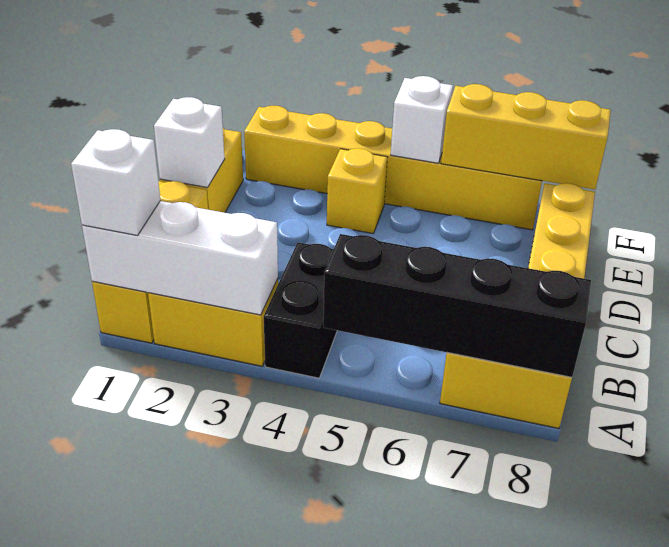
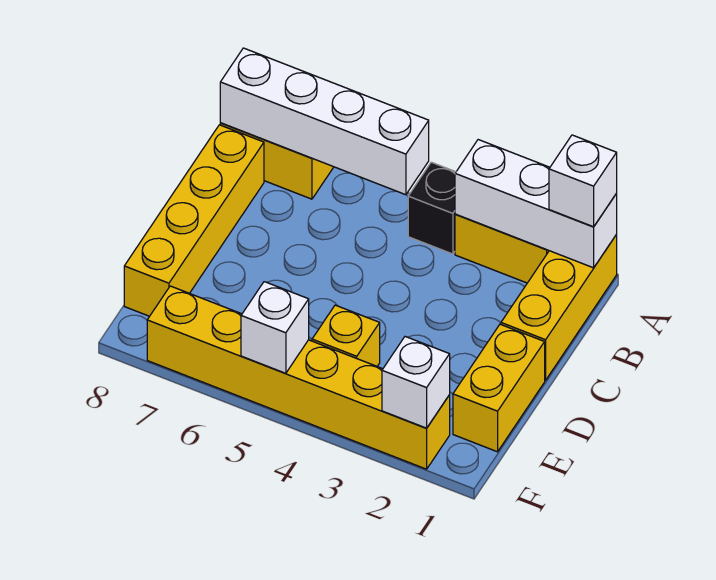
black brick A4:B4 level 1 -> black brick A4 level 1
black brick A5:A8 level 2 -> white brick A5:A8 level 2
white brick D1 level 2 -> white brick F2 level 2
yellow brick F6:F8 level 2 -> none

